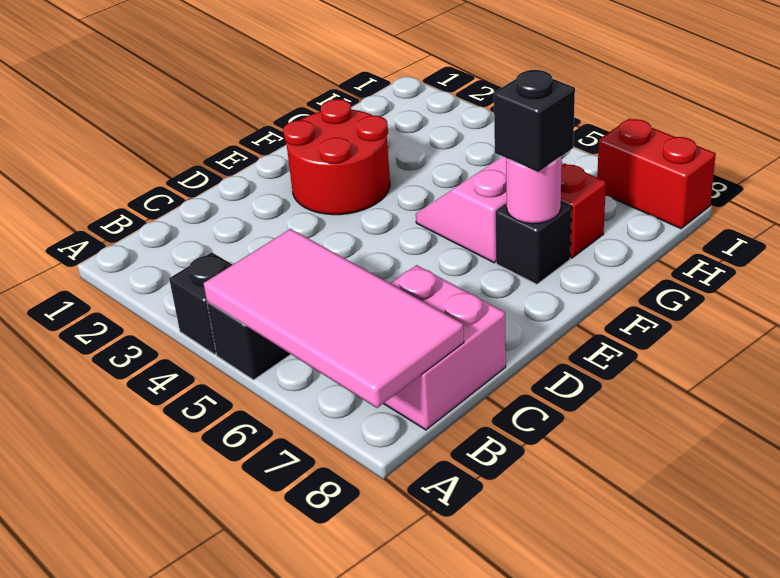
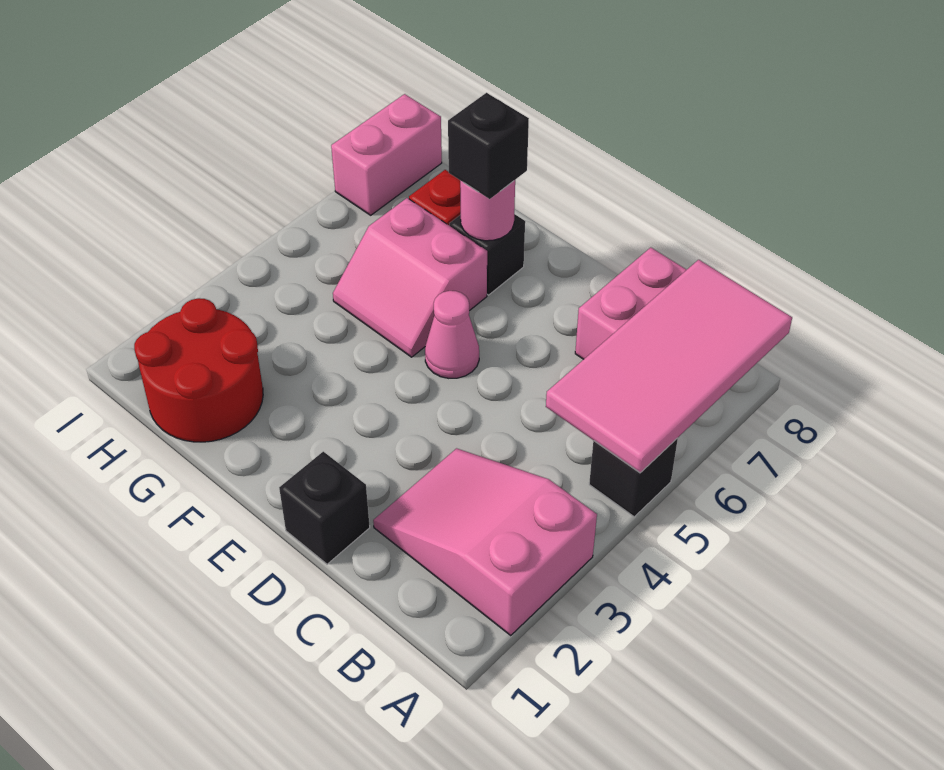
none -> pink slope A2:C3 level 1 top A
black brick A4 level 1 -> black brick D1 level 1
red round brick E2:F3 level 1 -> red round brick G1:H2 level 1
none -> pink cone E5 level 1
red brick I7:I8 level 1 -> pink brick I7:I8 level 1

